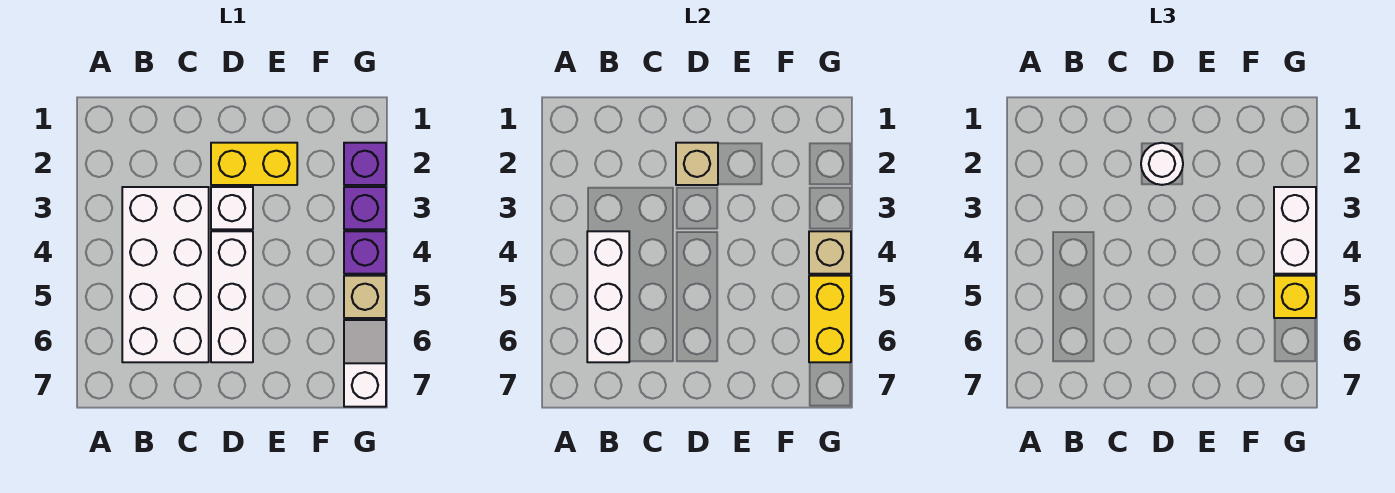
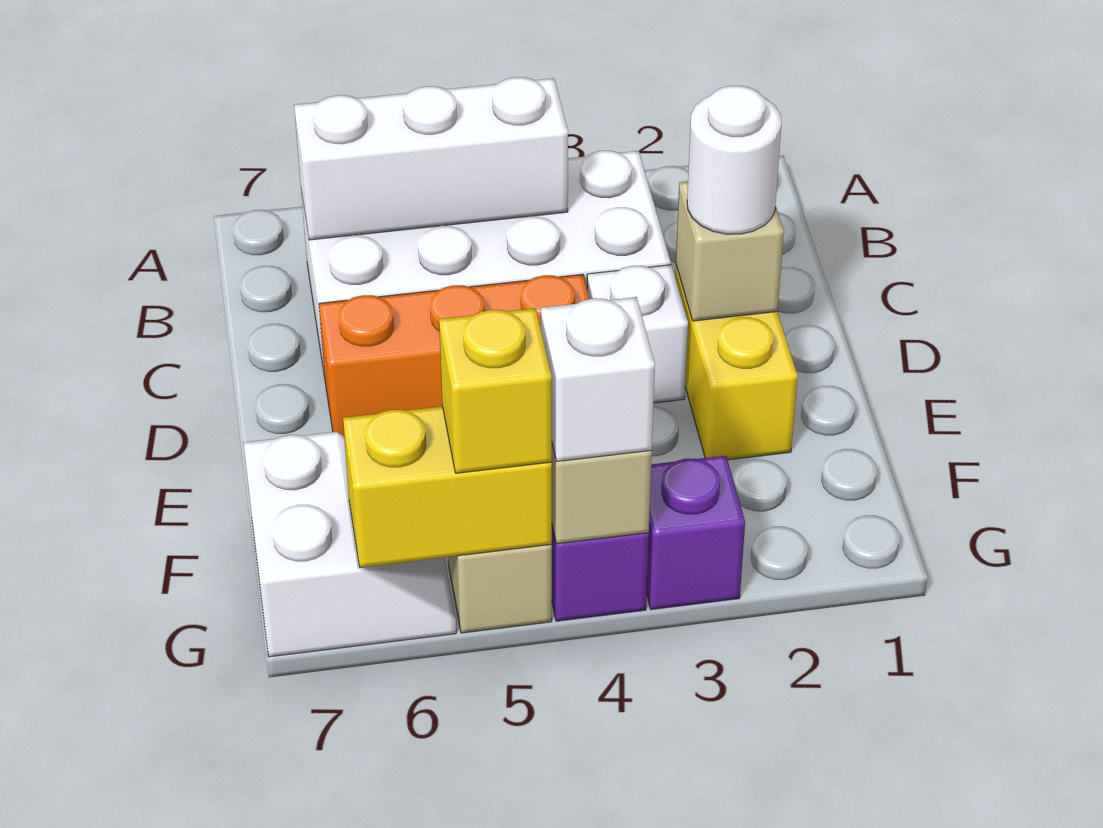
white brick D4:D6 level 1 -> orange brick D4:D6 level 1
purple brick G2 level 1 -> none
white brick G3:G4 level 3 -> white brick G4 level 3
white slope G6:G7 level 1 top 7 -> white slope F6:G7 level 1 top 7

